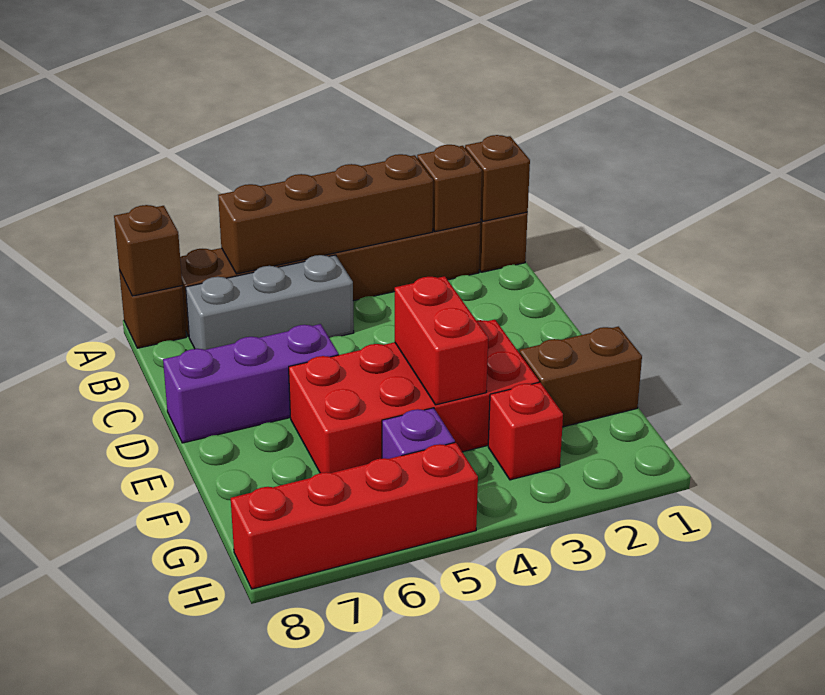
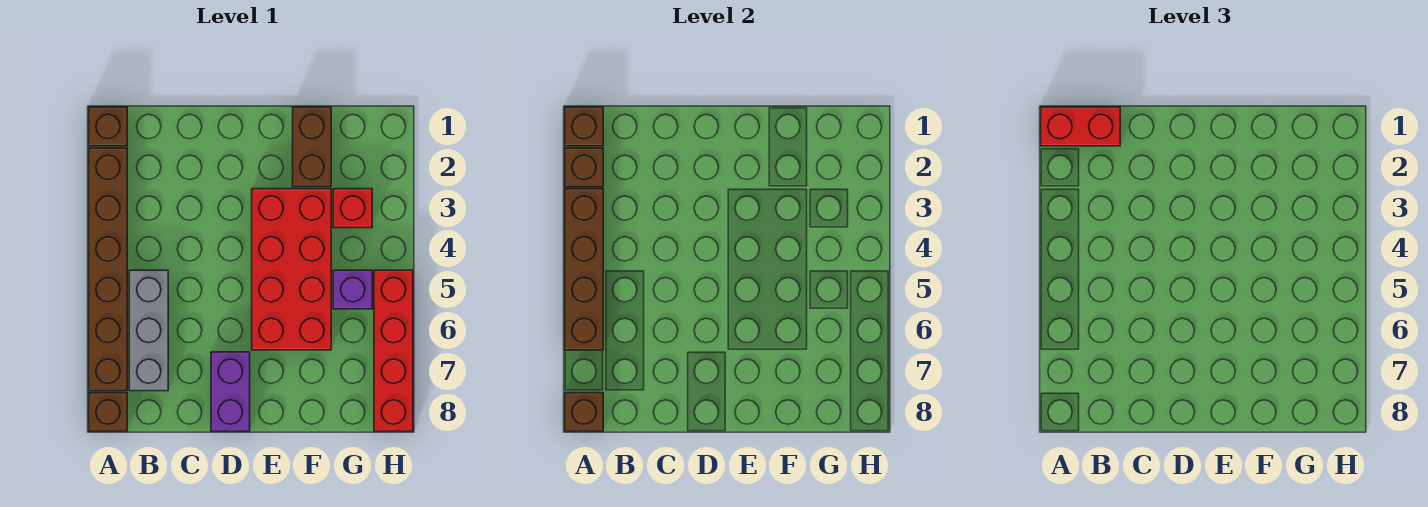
purple brick D6:D8 level 1 -> purple brick D7:D8 level 1
red brick E4:F4 level 2 -> red brick A1:B1 level 3

